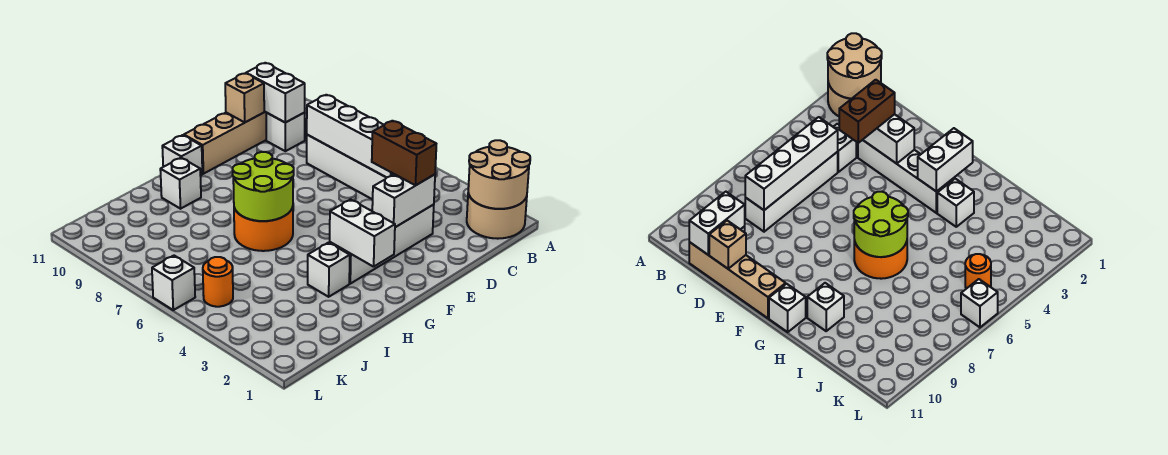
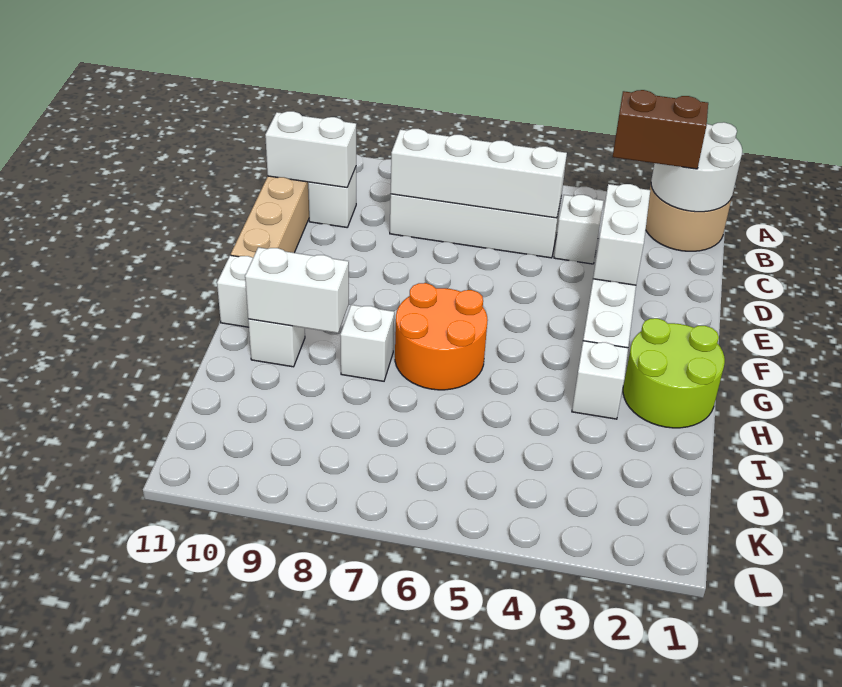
tan round brick A1:B2 level 2 -> white round brick A1:B2 level 2
brown brick D3:D4 level 3 -> brown brick B2:B3 level 3
tan brick D11 level 2 -> none
white brick G2:G3 level 2 -> white brick H9:H10 level 2
lime round brick G6:H7 level 2 -> lime round brick G1:H2 level 1
orange round brick K5 level 1 -> none
white brick L6 level 1 -> white brick H8 level 1

